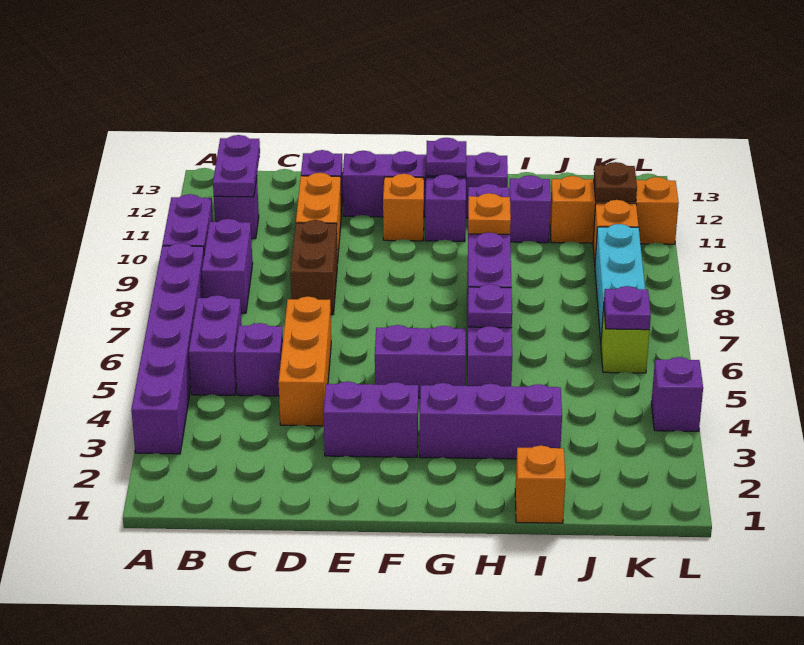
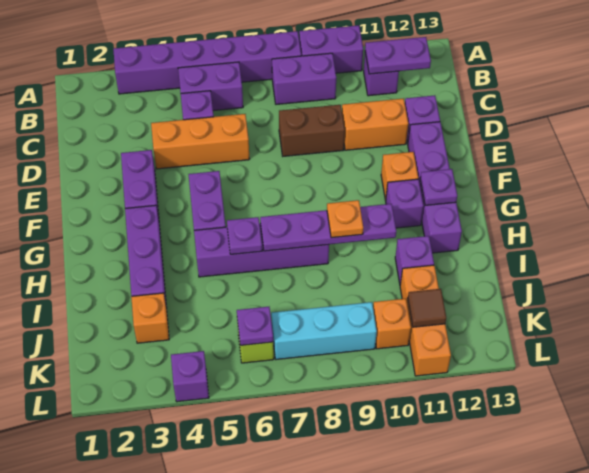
orange brick I1 level 1 -> orange brick J3 level 1
brown plate K11 level 2 -> brown tile K11 level 2

